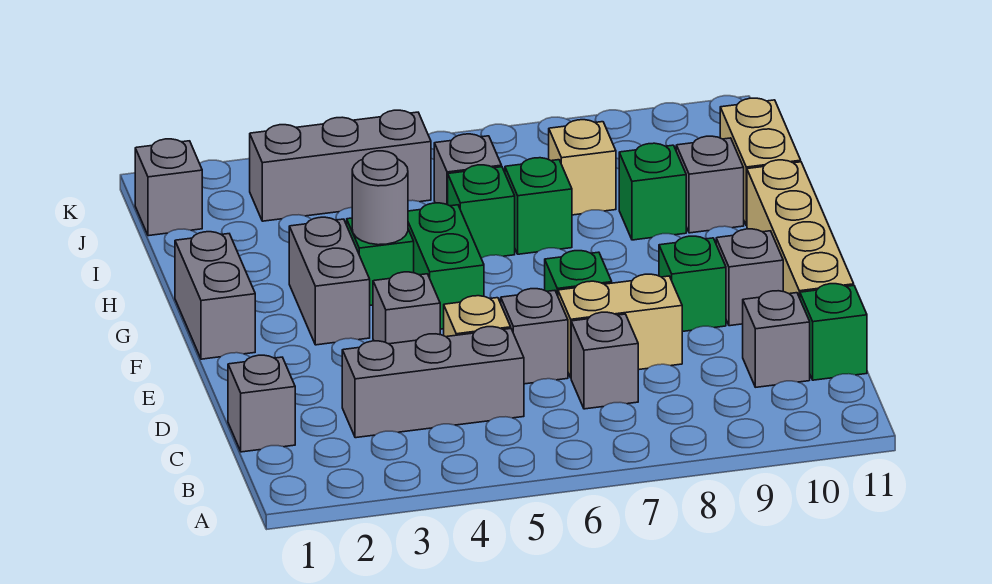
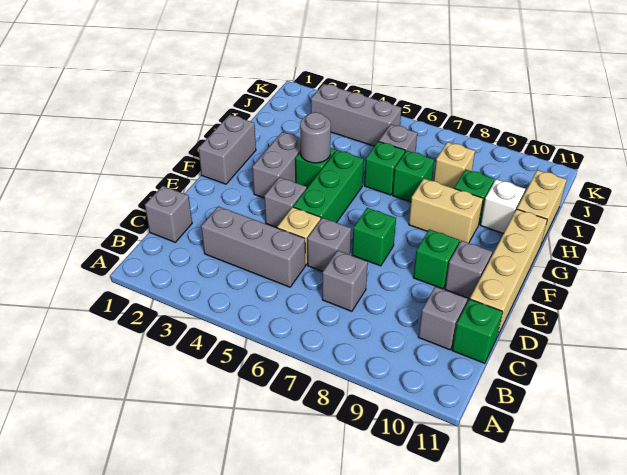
tan brick D7:D8 level 1 -> tan brick G8:G9 level 1
green brick F5:G5 level 1 -> green brick E5:G5 level 1
grey brick H10 level 1 -> white brick H10 level 1
grey brick J1 level 1 -> none

